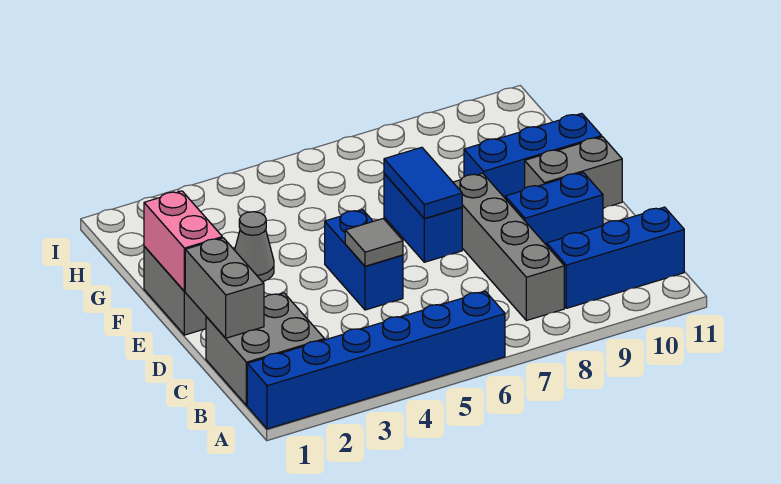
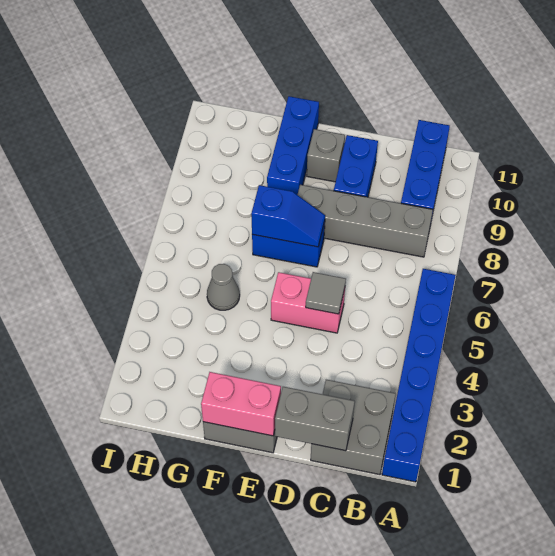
blue brick D5:E5 level 1 -> pink brick D5:E5 level 1
blue tile E7:F7 level 2 -> blue slope E7:F7 level 2 top F
grey brick E10:E11 level 1 -> grey brick E10 level 1
grey cone F3 level 1 -> grey cone G5 level 1

